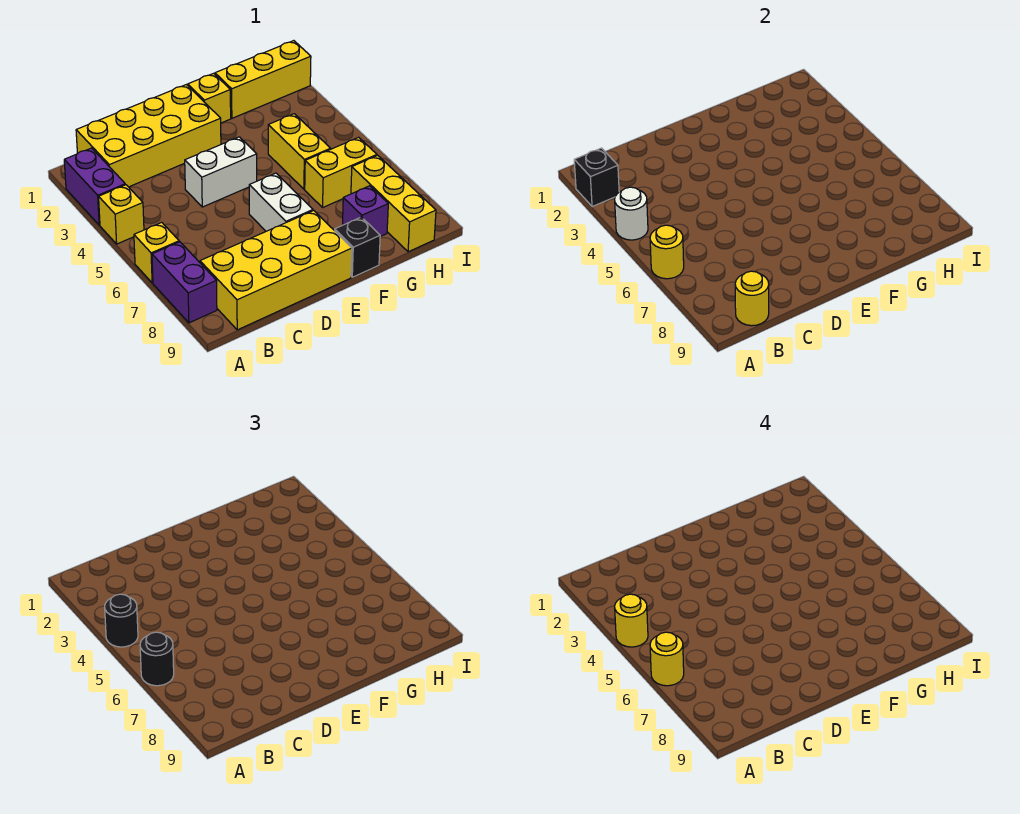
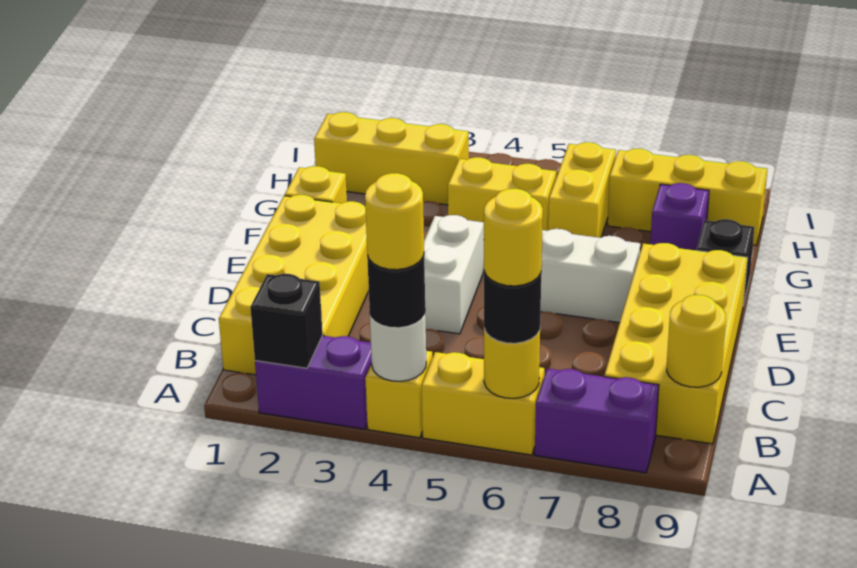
yellow brick A6 level 1 -> yellow brick A5:A6 level 1
yellow brick G1:I1 level 1 -> yellow brick H1:H3 level 1

